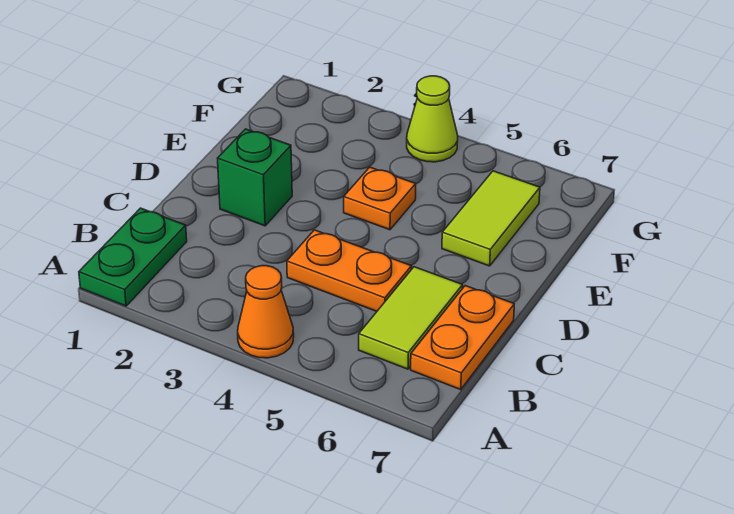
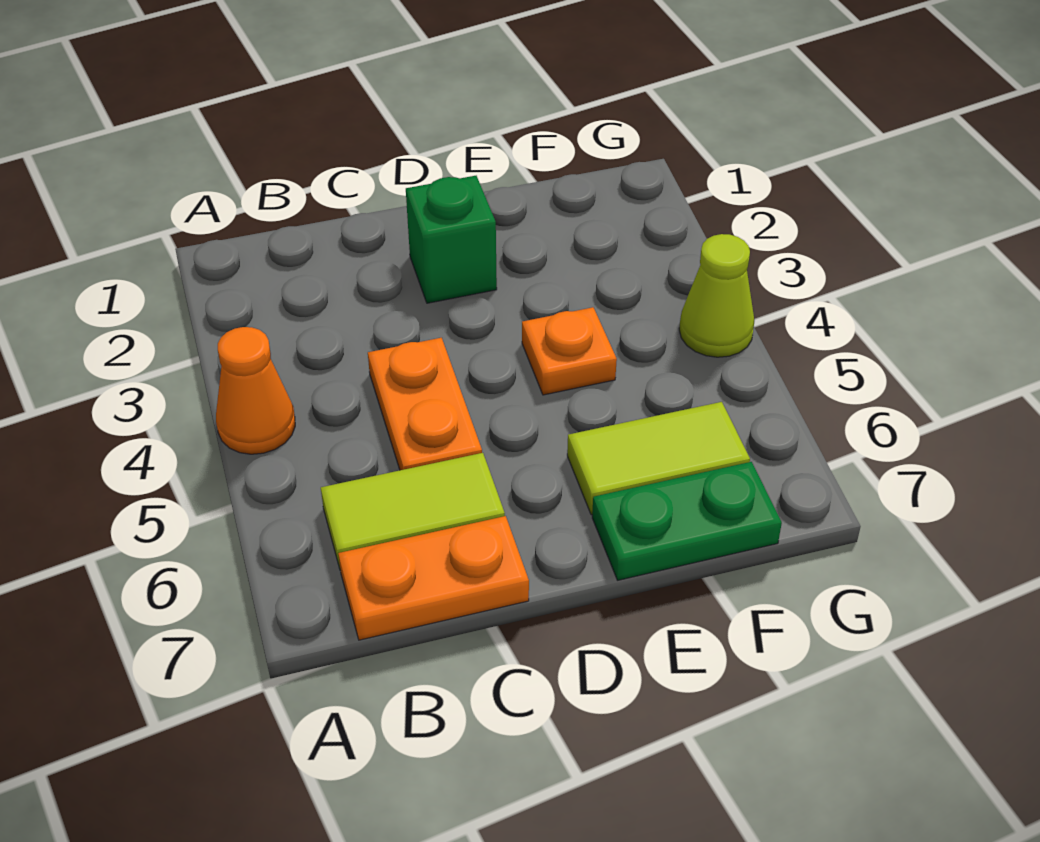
green plate A1:B1 level 1 -> green plate E7:F7 level 1

